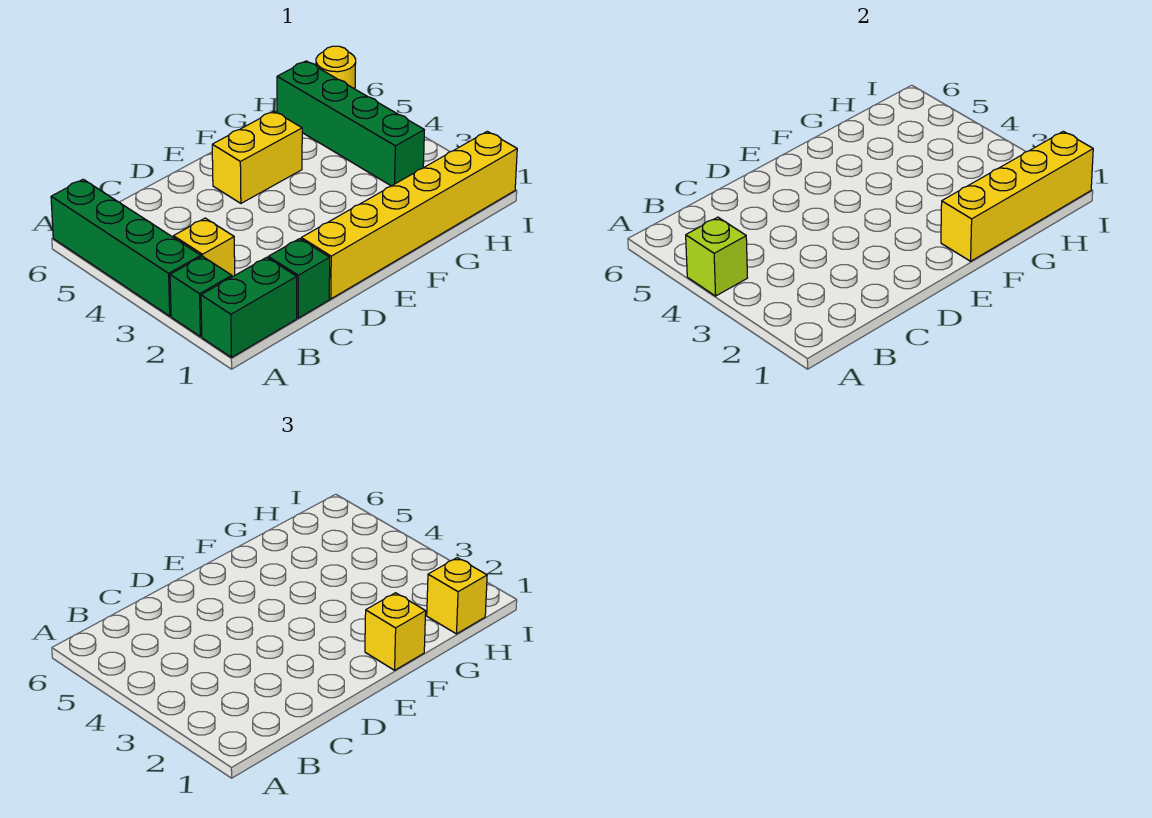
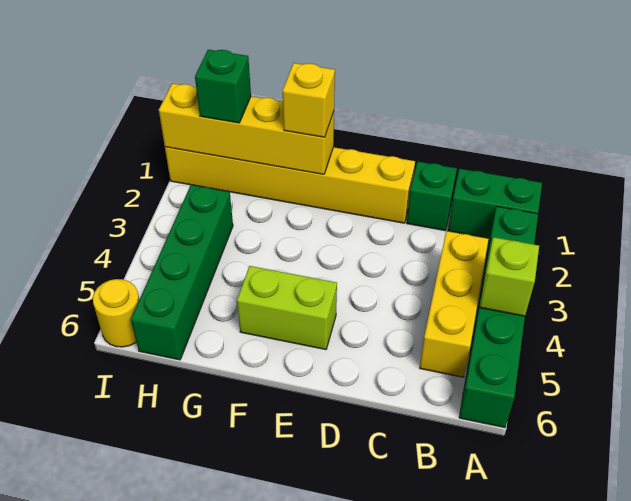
yellow brick B3 level 1 -> yellow brick B3:B5 level 1
yellow brick E5:F5 level 1 -> lime brick E5:F5 level 1
yellow brick H1 level 3 -> green brick H1 level 3

